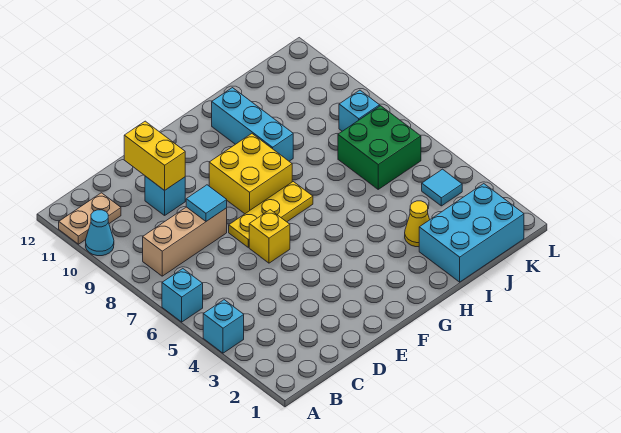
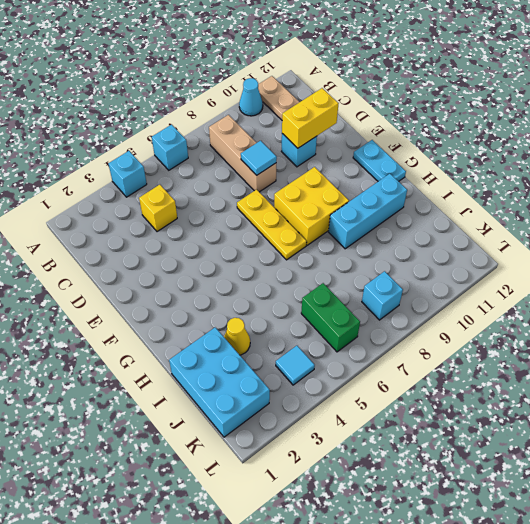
yellow brick E6 level 1 -> yellow brick C4 level 1
none -> cyan plate F12:G12 level 1
green brick J6:K7 level 1 -> green brick J6:K6 level 1

